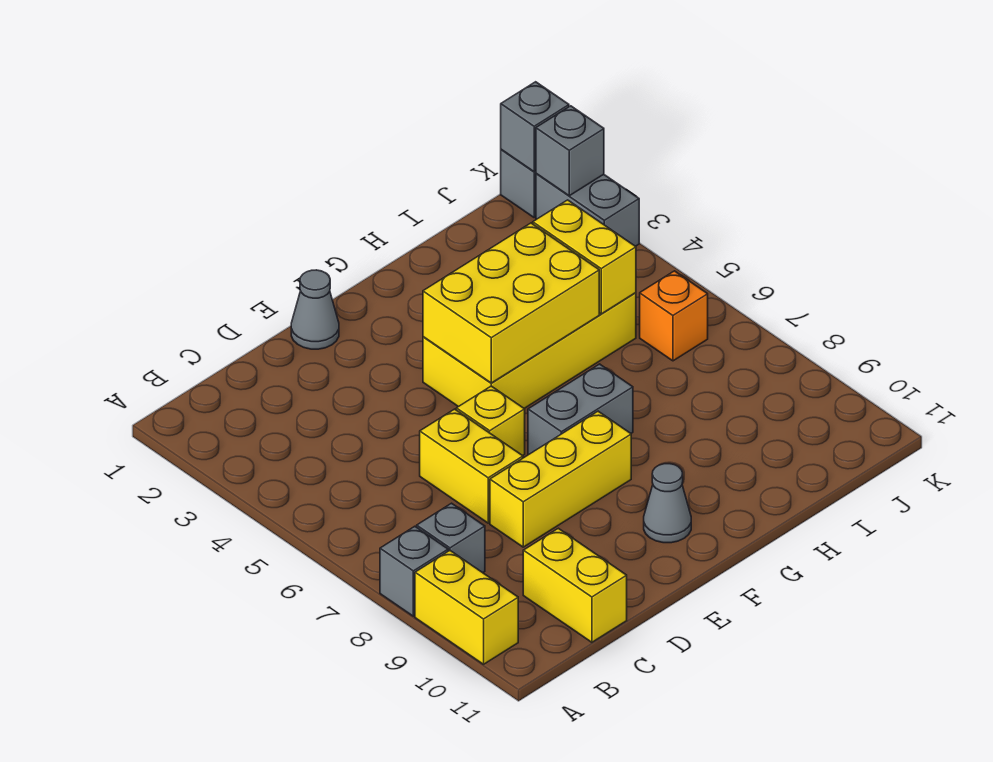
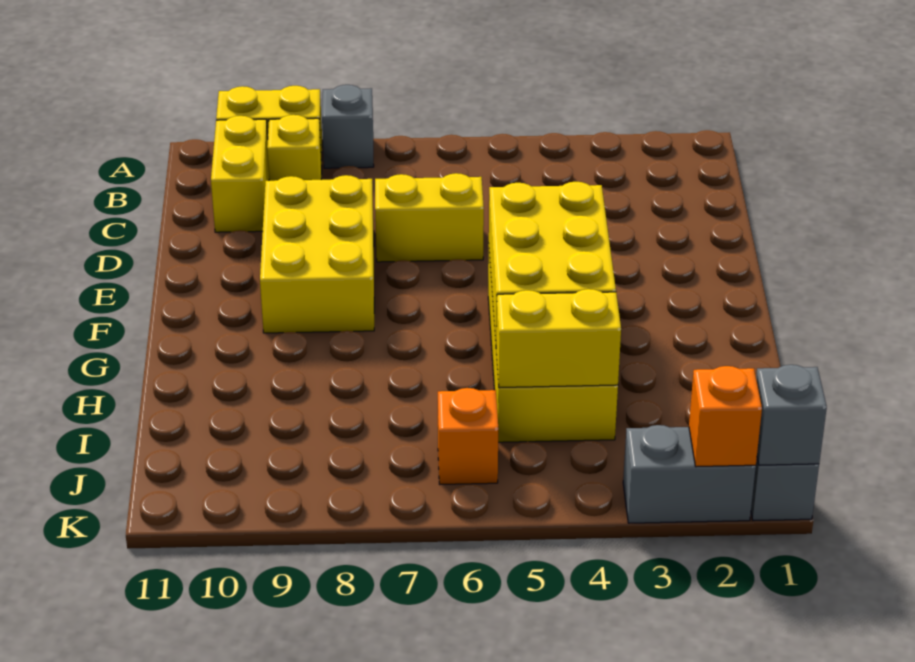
grey brick B8 level 1 -> none
yellow brick C10:C11 level 1 -> yellow brick B10:C10 level 1
yellow brick D8:F8 level 1 -> yellow brick D8:F9 level 1
grey cone E1 level 1 -> none
yellow brick E6 level 1 -> yellow brick B9 level 1
grey brick F7:G7 level 1 -> none
grey cone F10 level 1 -> none
grey brick K2 level 2 -> orange brick K2 level 2

